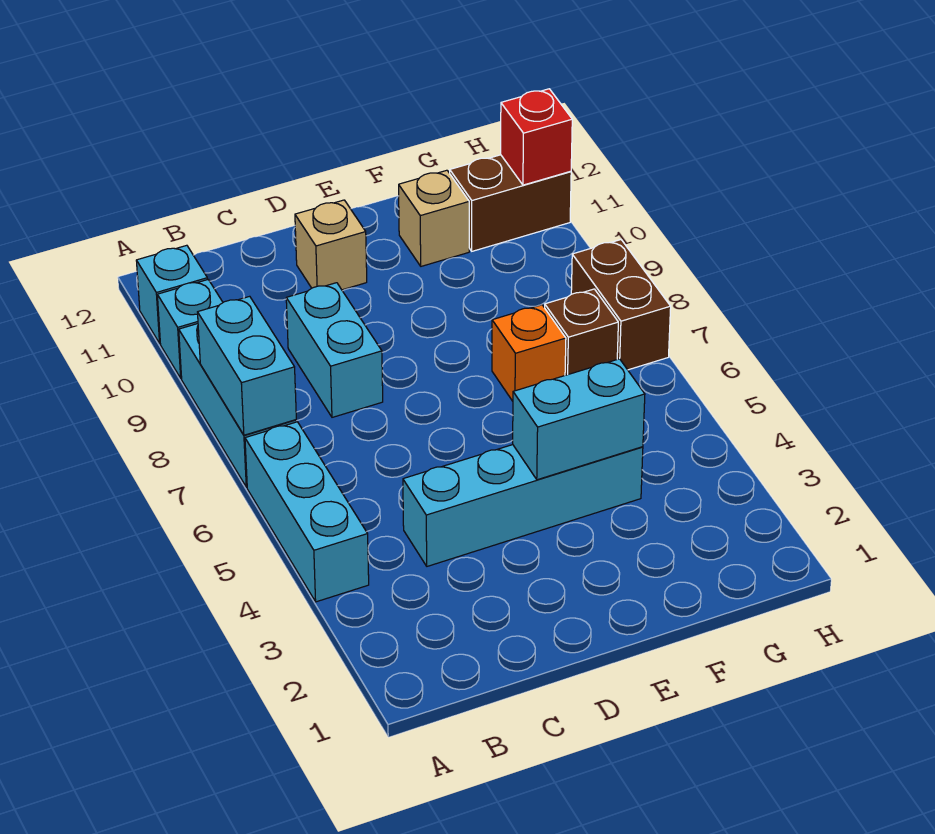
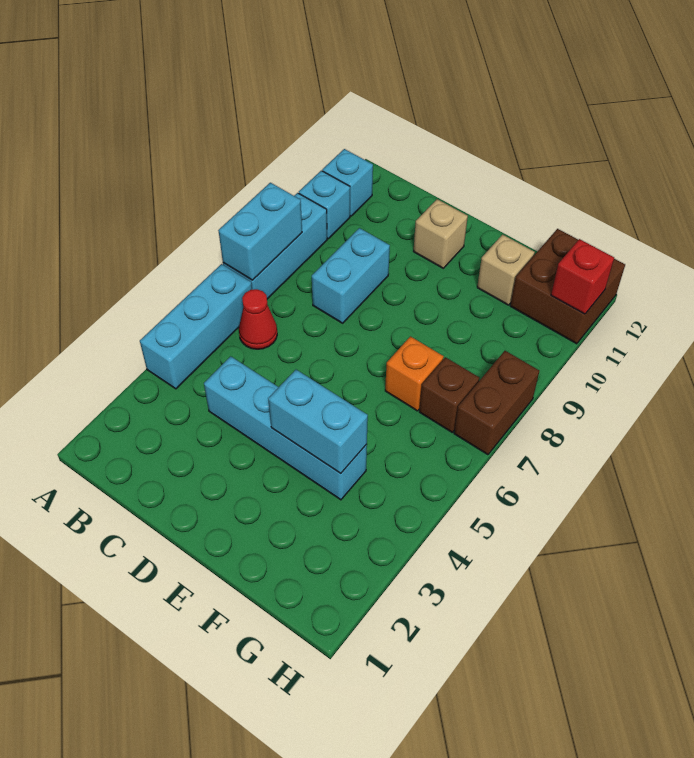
none -> red cone B6 level 1
brown brick G11:H11 level 1 -> brown brick G11:H12 level 1

